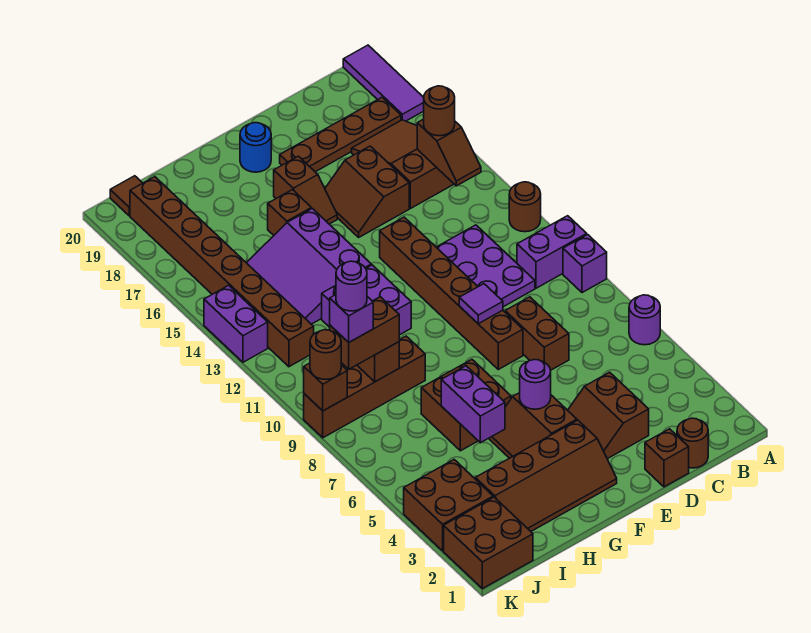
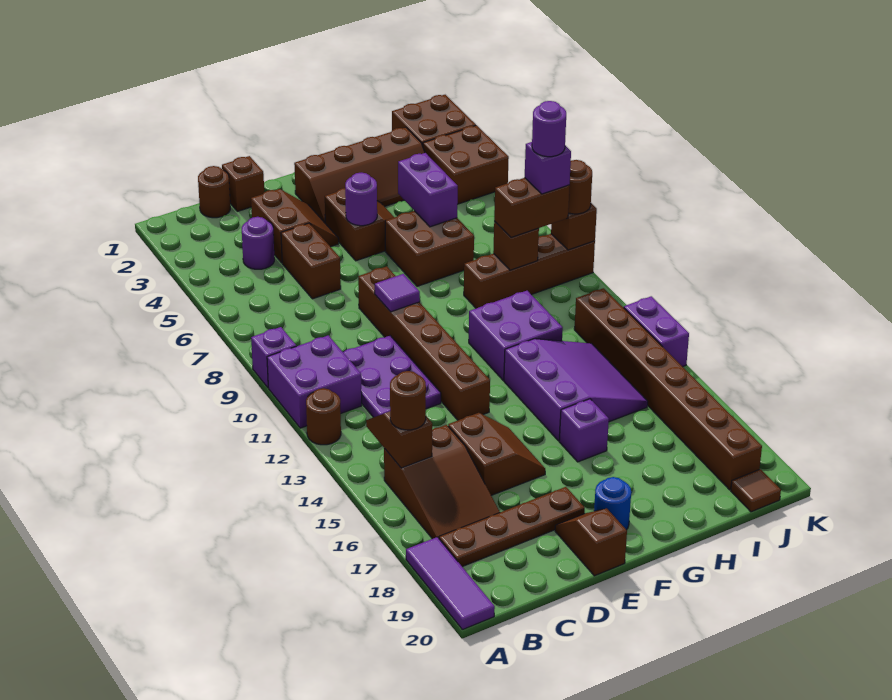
purple round brick A6 level 1 -> purple round brick C4 level 1
purple brick A10:B10 level 1 -> purple brick A10:B11 level 1
brown brick D7:D8 level 1 -> brown brick D5:D6 level 1
brown slope F2:I3 level 1 top 3 -> brown slope F2:I3 level 1 top 2
brown slope F16:F17 level 1 top 17 -> brown slope E19:E20 level 1 top 20
brown brick G16 level 1 -> purple brick G16 level 1

